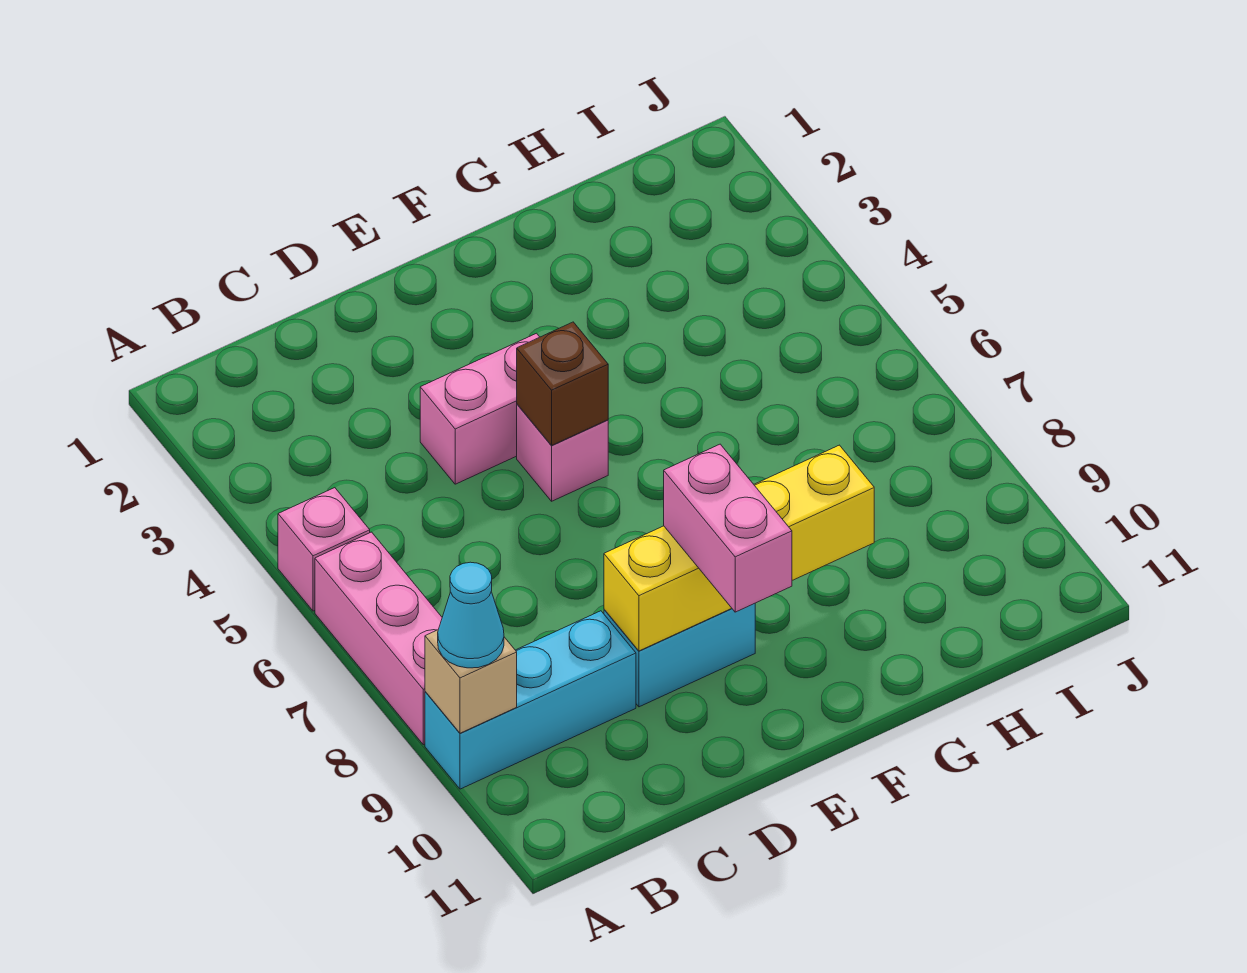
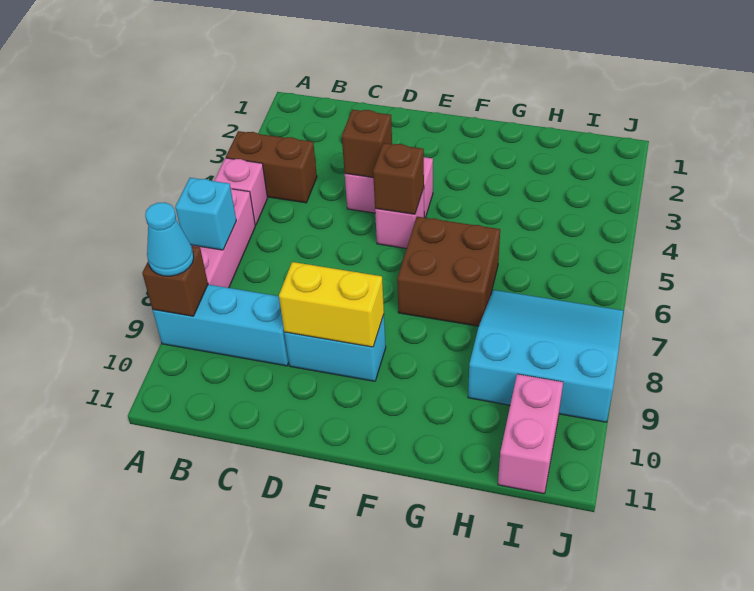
none -> brown brick A4:B4 level 1
none -> cyan brick A7 level 2
tan brick A9 level 2 -> brown brick A9 level 2
none -> brown brick D4 level 2
yellow brick D9:G9 level 2 -> yellow brick D9:E9 level 2
pink brick E9:E10 level 3 -> pink brick I10:I11 level 1
none -> brown brick F6:G7 level 1
none -> cyan slope H7:J9 level 1 top 9

